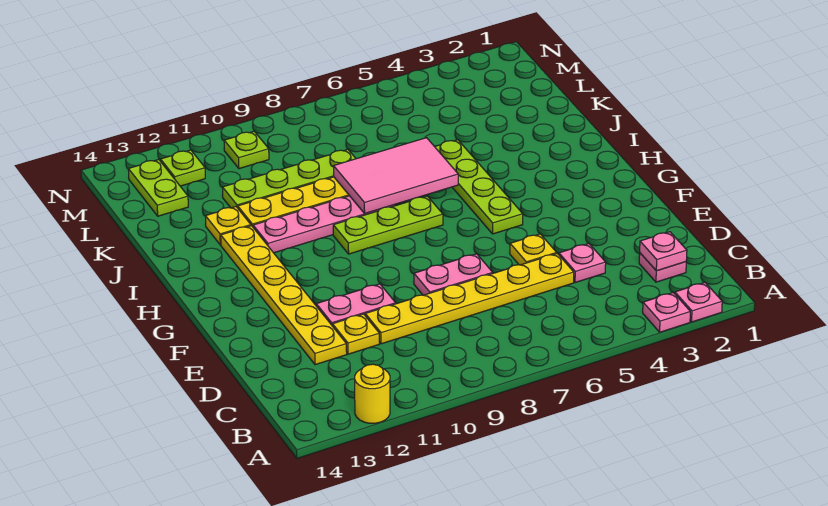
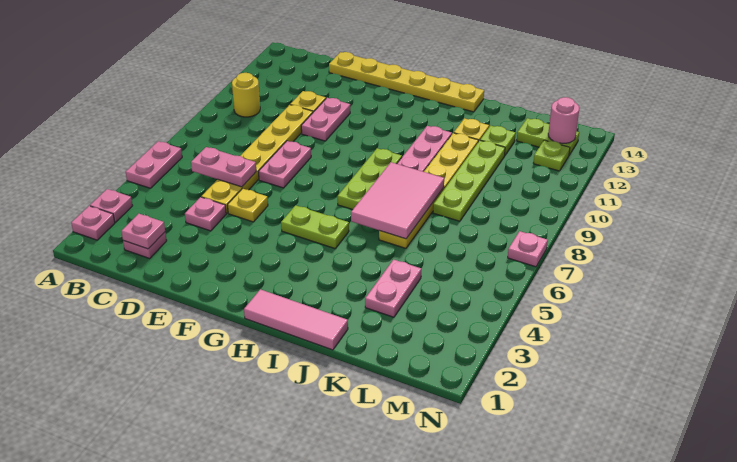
none -> pink plate A5:A6 level 1
yellow round brick A12 level 1 -> yellow round brick B10 level 1
none -> pink plate C6:D6 level 2
yellow plate D12:I12 level 1 -> yellow plate D14:I14 level 1
lime plate G5:J5 level 1 -> lime plate G5:H5 level 1
none -> pink tile H1:J1 level 1
none -> pink plate K3:K4 level 1
lime plate M10 level 1 -> lime plate K12 level 1
none -> pink round brick M13 level 2
none -> pink plate N7 level 1

